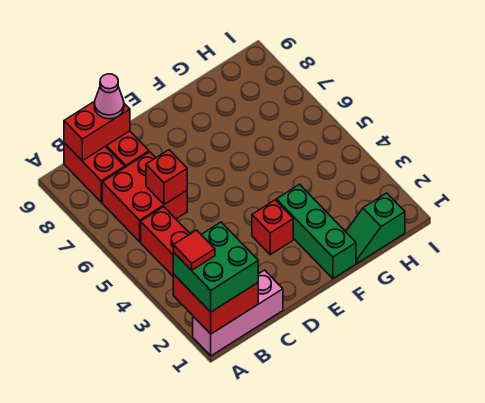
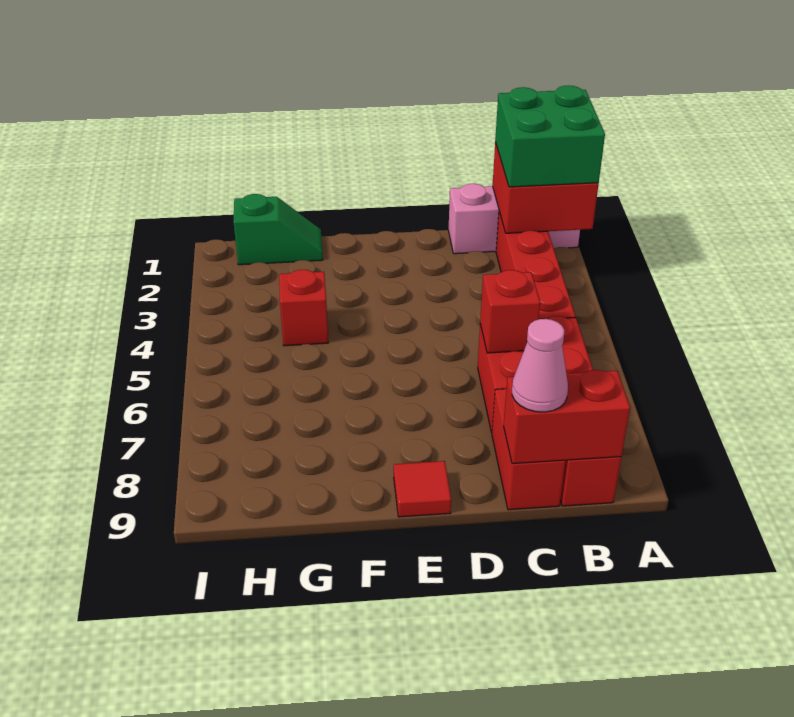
red tile A2 level 4 -> red tile E9 level 1
red brick E3 level 1 -> red brick G4 level 1
green brick F1:F3 level 1 -> none

